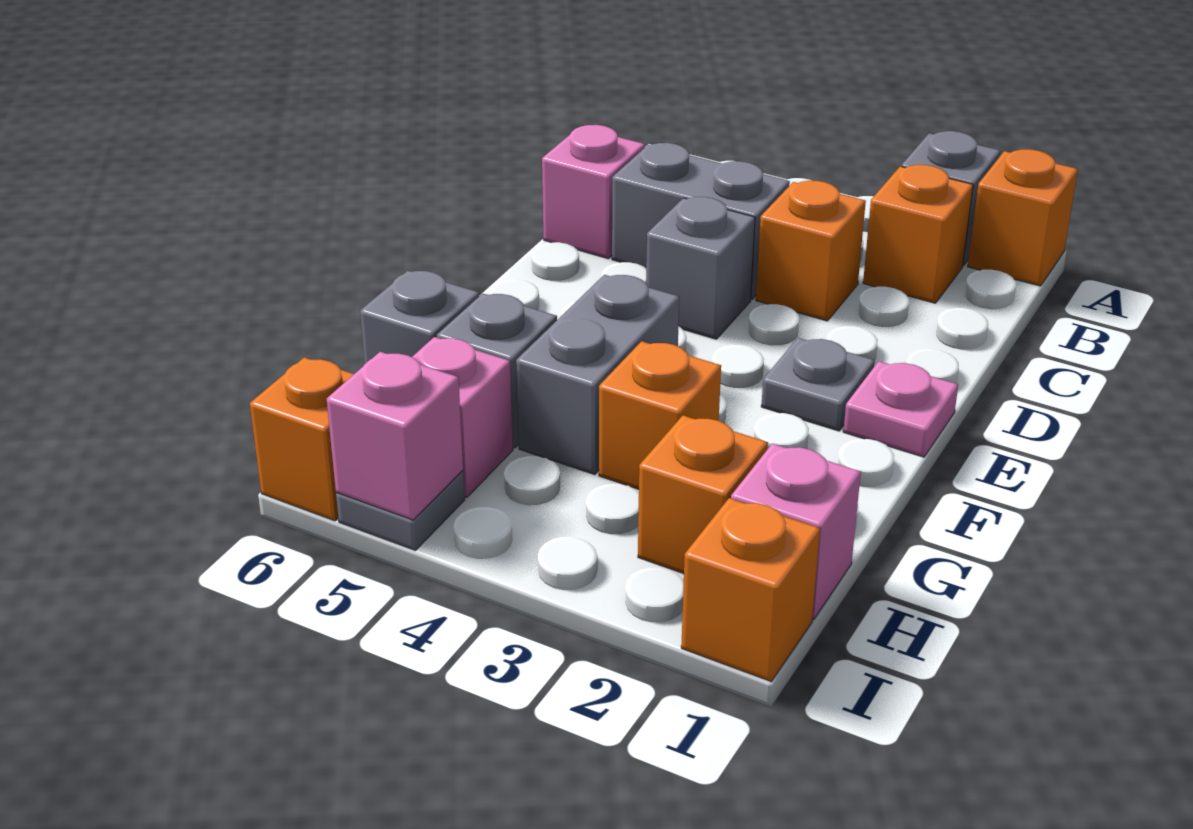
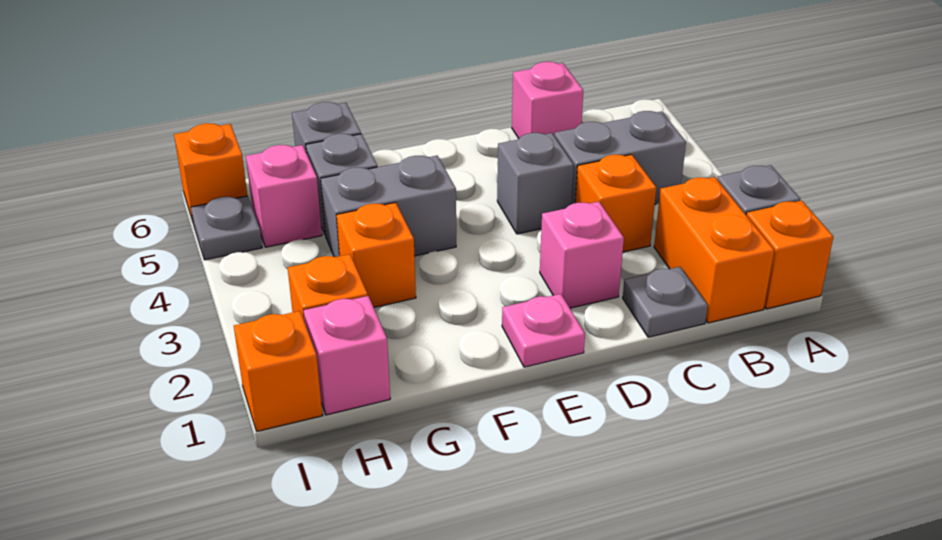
orange brick B2 level 1 -> orange brick B1:B2 level 1
grey brick C4:C5 level 1 -> grey brick B4:C4 level 1
grey plate E2 level 1 -> grey plate C1 level 1
pink brick I5 level 2 -> pink brick D2 level 1

